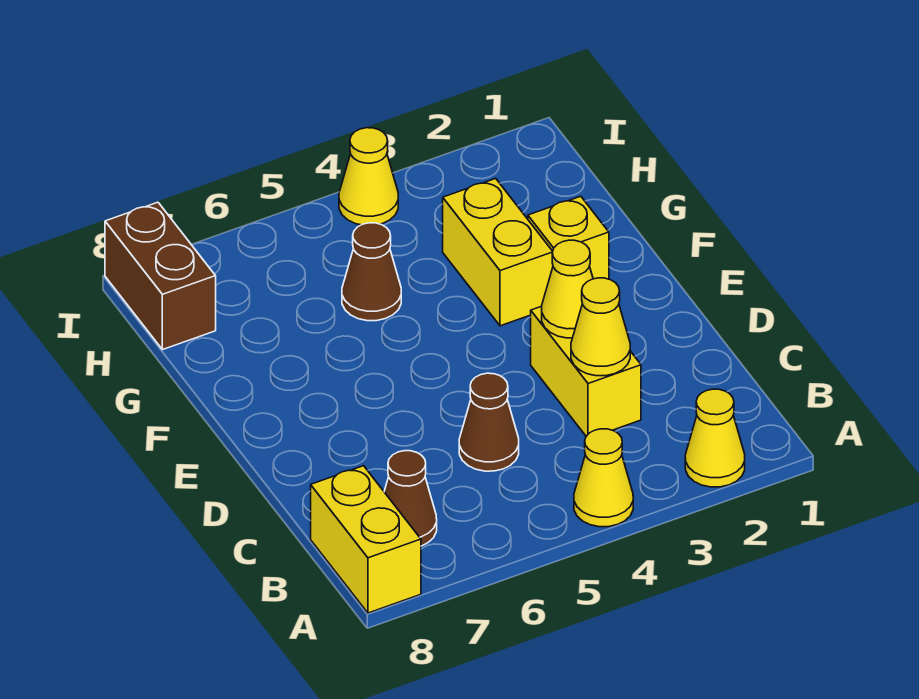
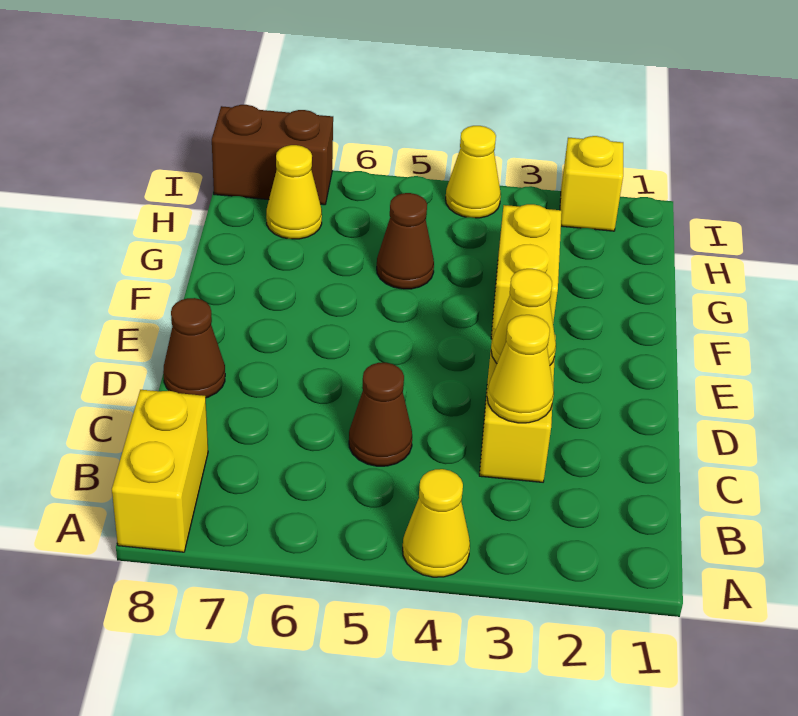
yellow cone A2 level 1 -> yellow cone H7 level 1
brown cone B7 level 1 -> brown cone D8 level 1
yellow brick F2 level 1 -> yellow brick I2 level 1
brown brick H8:I8 level 1 -> brown brick I7:I8 level 1

